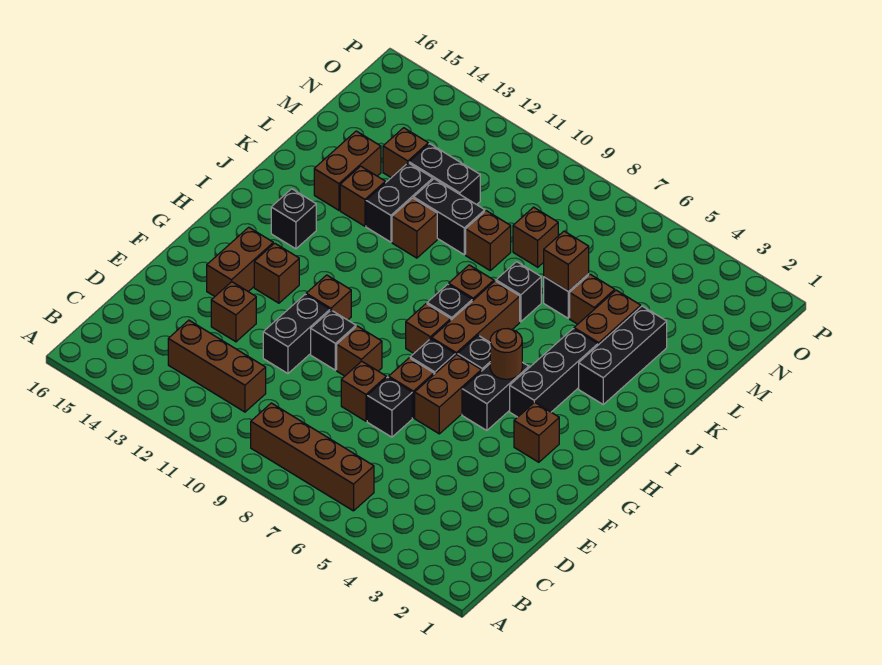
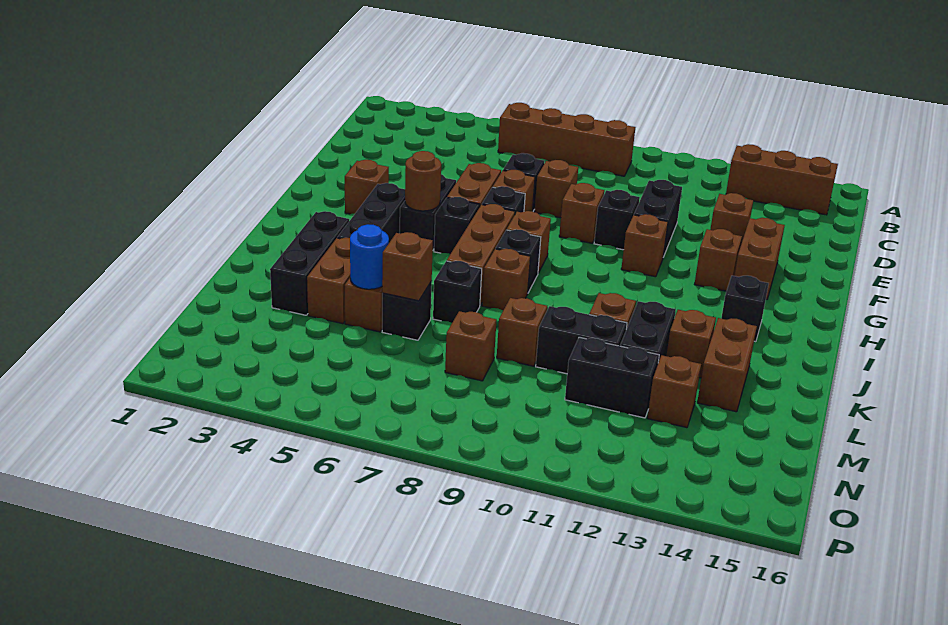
brown brick C11:C13 level 1 -> brown brick B13:B15 level 1
none -> blue round brick L5 level 2

